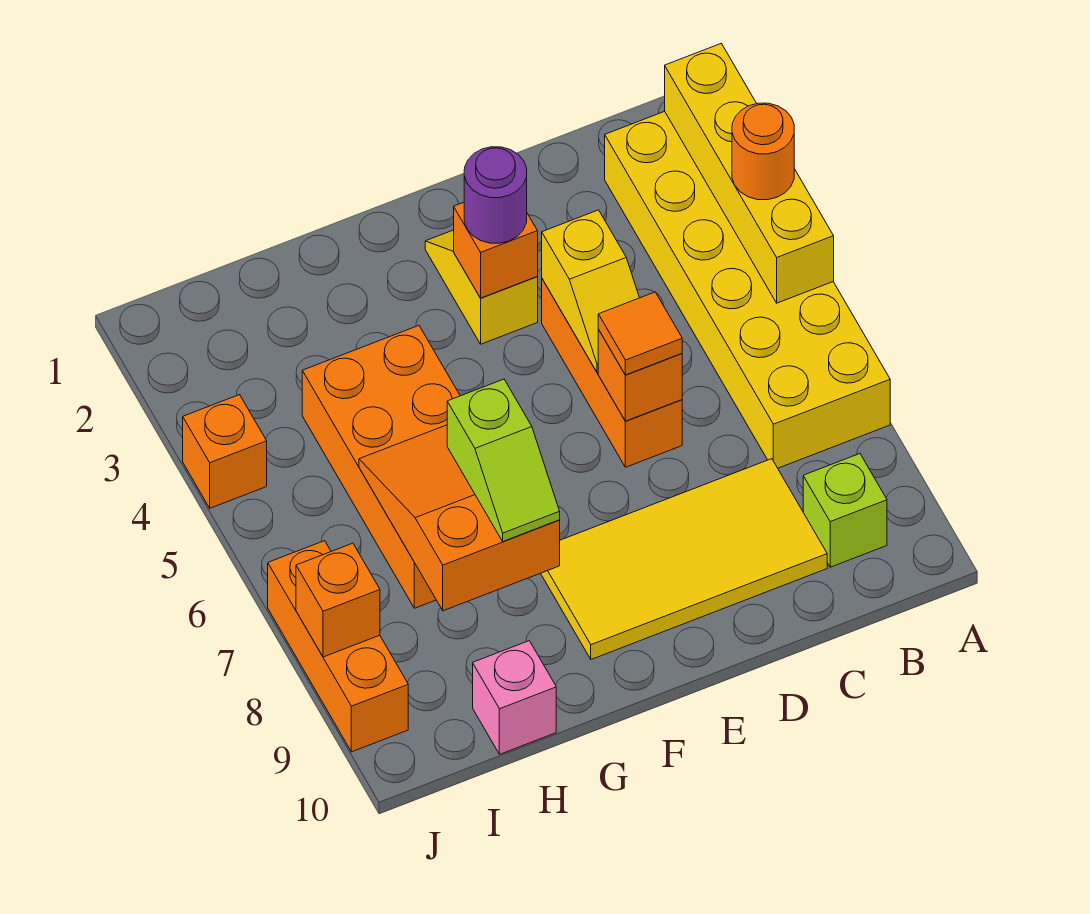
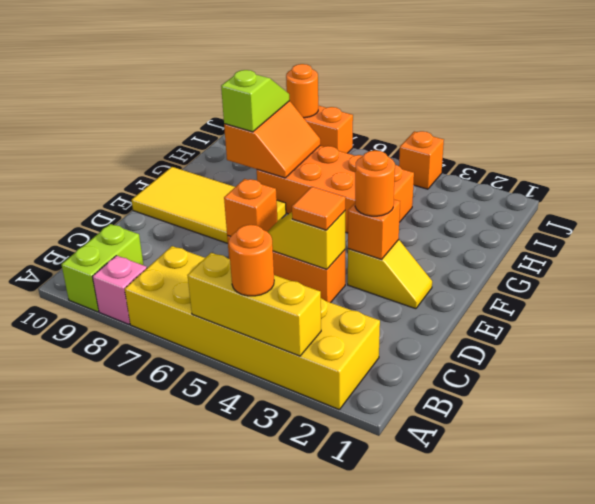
yellow brick A2:A5 level 2 -> yellow brick A3:A5 level 2
lime brick B9 level 1 -> lime brick A9:B9 level 1
yellow tile C8:F9 level 1 -> yellow tile E7:F10 level 1
orange tile D6 level 3 -> orange tile D4 level 3
purple round brick E3 level 3 -> orange round brick E3 level 3
orange slope G6:H8 level 2 top 8 -> orange slope G7:H8 level 2 top 8
lime slope G7:G8 level 3 top 7 -> lime slope G8:H8 level 3 top G
pink brick H10 level 1 -> pink brick A8 level 1
orange brick J8 level 2 -> orange round brick J8 level 2

